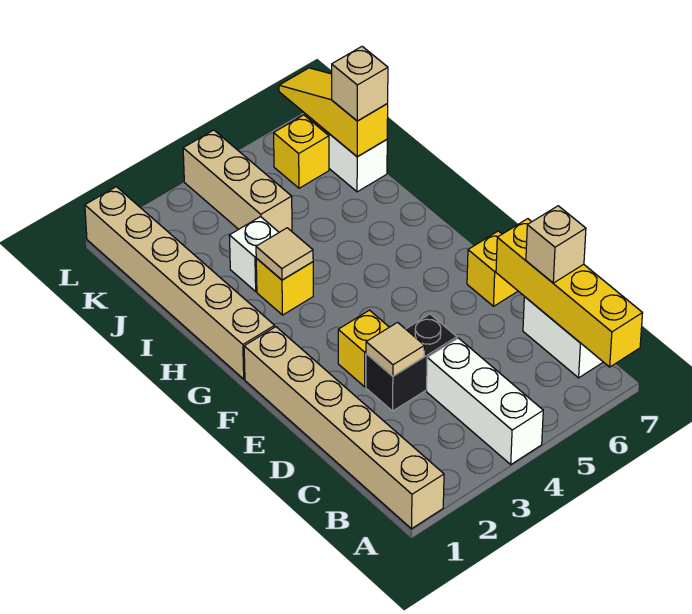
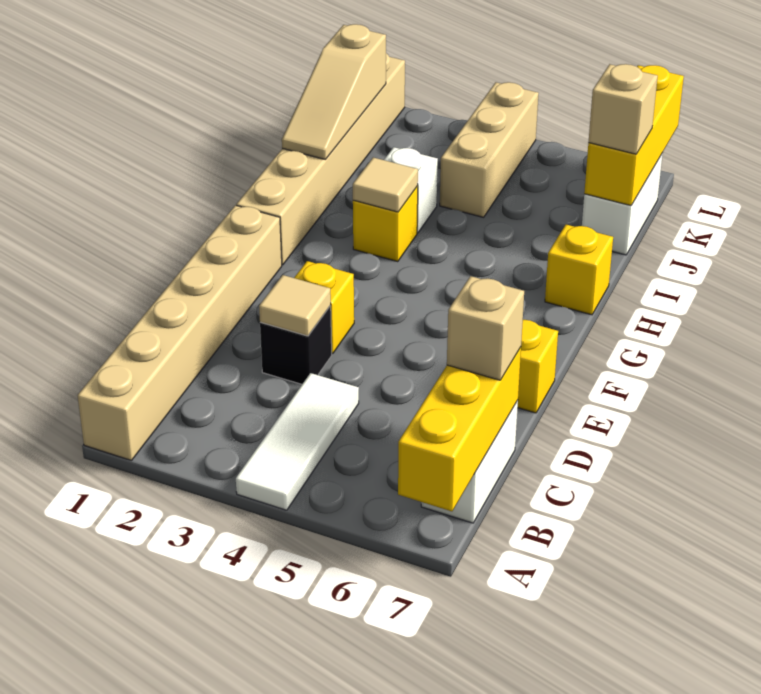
white brick A4:C4 level 1 -> white tile A4:C4 level 1
yellow brick A7:D7 level 2 -> yellow brick A7:C7 level 2
black brick D3:D4 level 1 -> black brick D3 level 1
none -> tan slope I1:K1 level 2 top K
yellow slope J7:L7 level 2 top J -> yellow brick J7:L7 level 2
yellow brick K6 level 1 -> yellow brick H7 level 1

